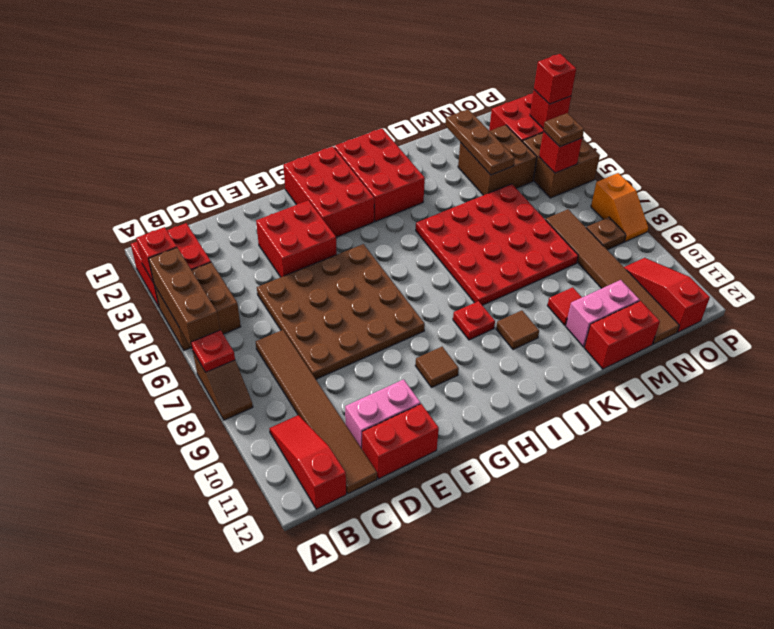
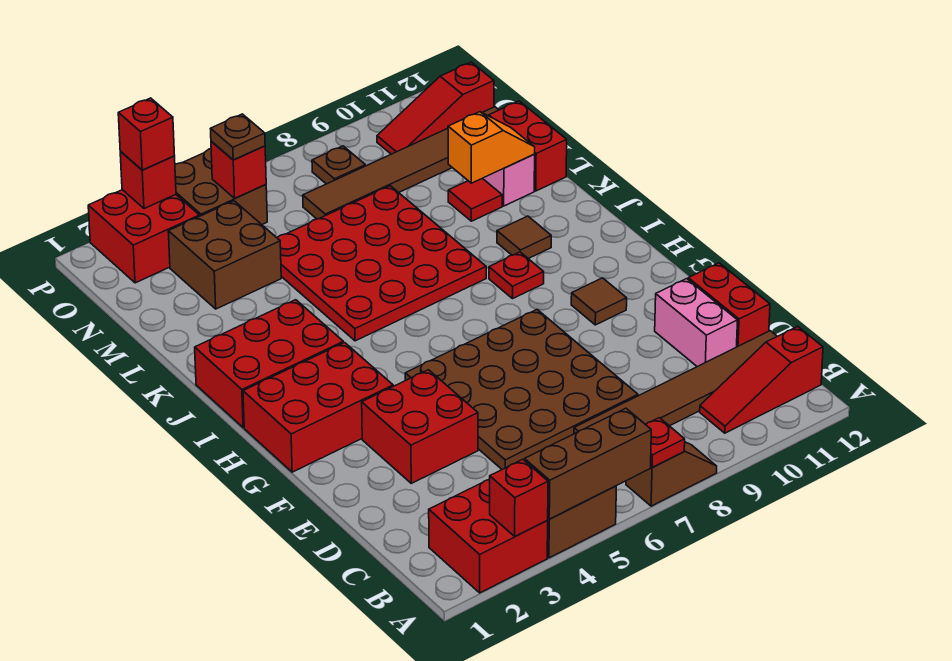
brown plate M2:M4 level 2 -> none
orange slope P7:P8 level 1 top 7 -> orange slope L10:L11 level 2 top 10

